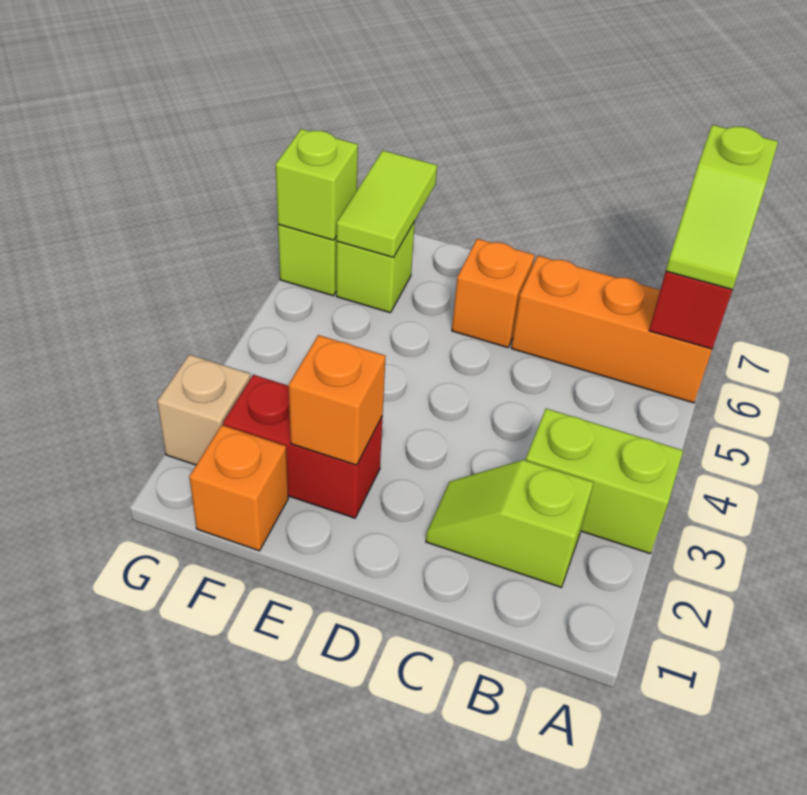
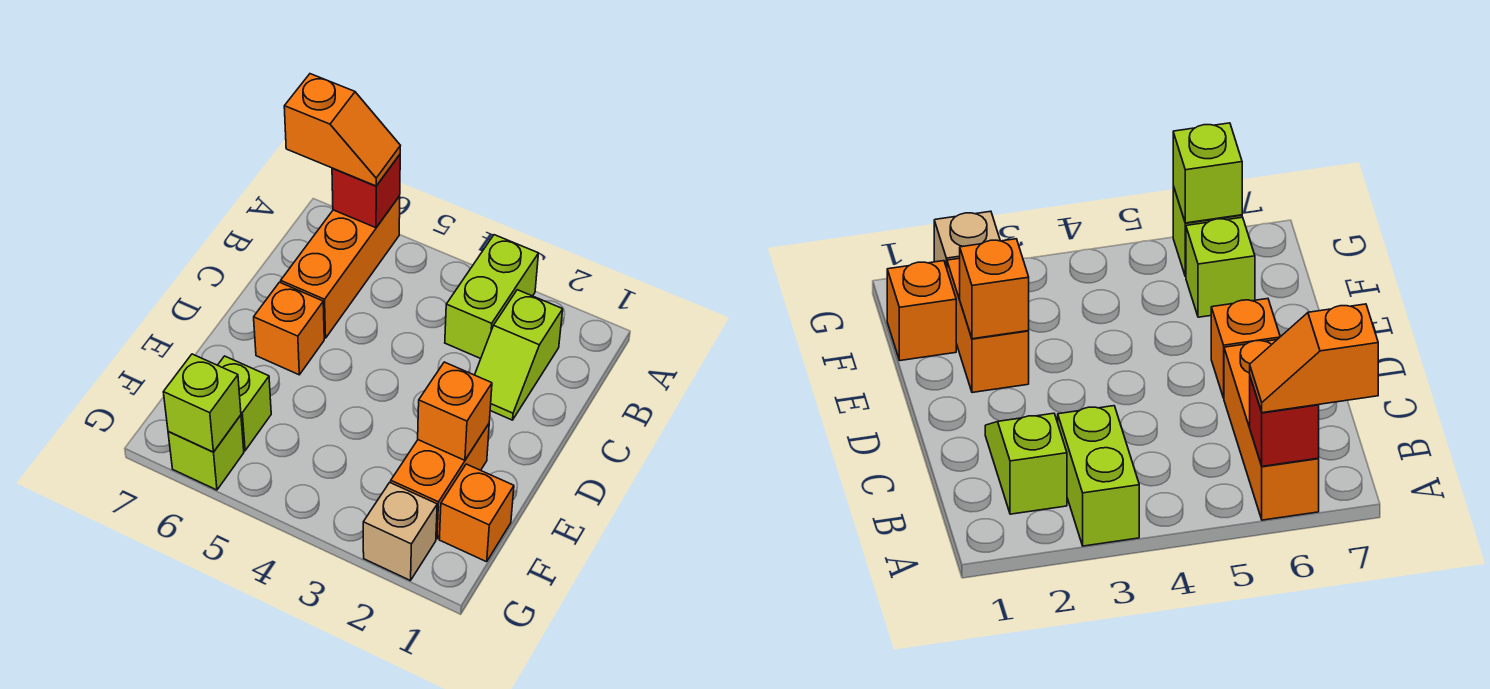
lime slope A6:A7 level 3 top 7 -> orange slope A6:A7 level 3 top 7
red brick E2:F2 level 1 -> orange brick E2:F2 level 1
lime tile F6:F7 level 2 -> none

